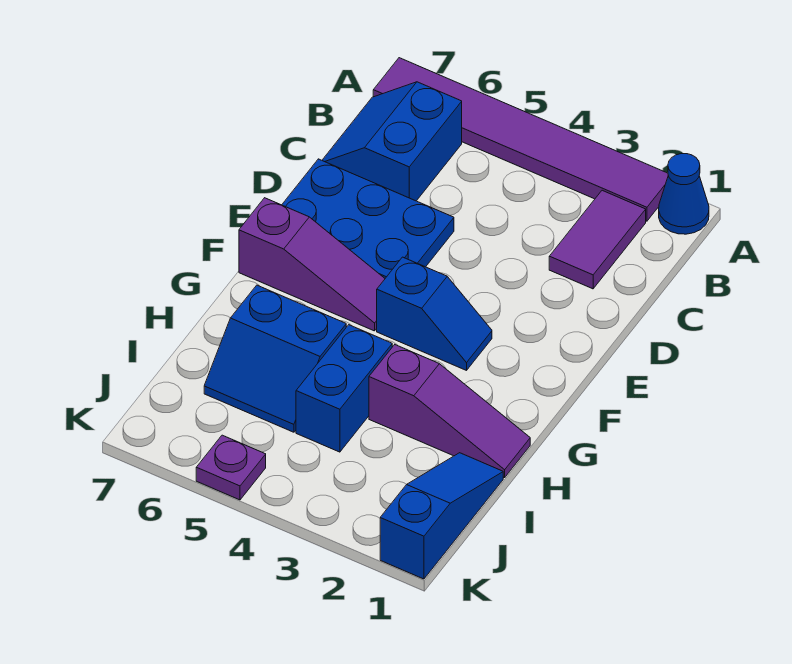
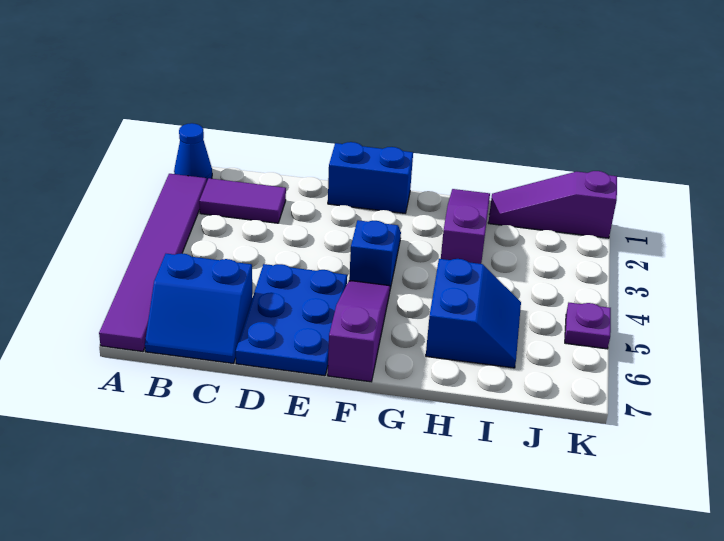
blue brick H4:I4 level 1 -> blue brick E1:F1 level 1
blue slope I1:K1 level 1 top K -> purple slope I1:K1 level 1 top K

